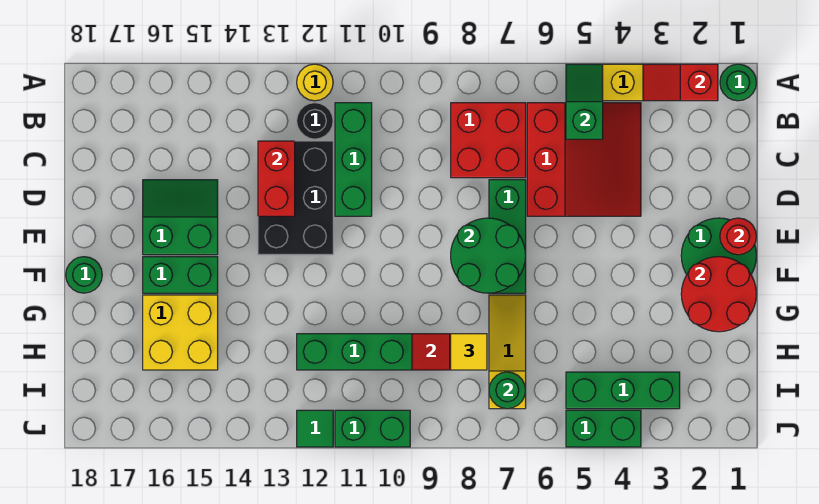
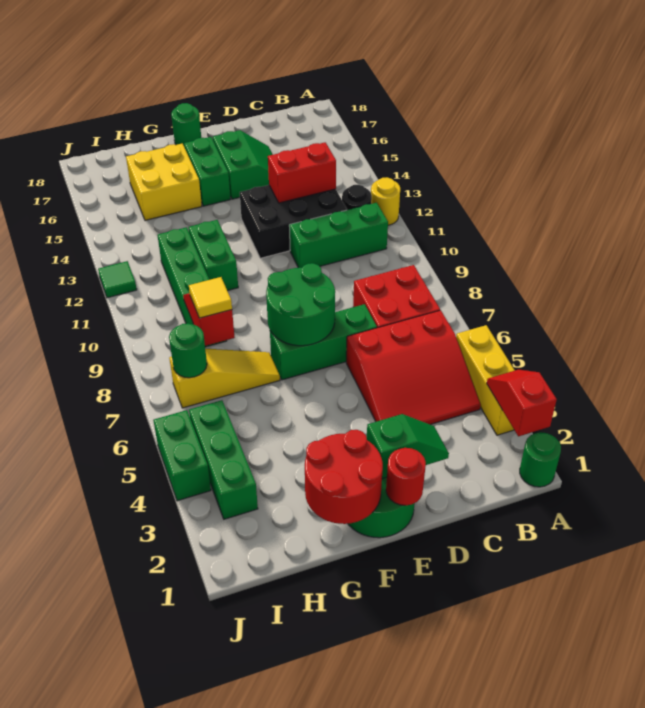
green slope A5:B5 level 2 top B -> green slope D2:E2 level 2 top E
green brick J10:J11 level 1 -> green brick G11:G12 level 1

